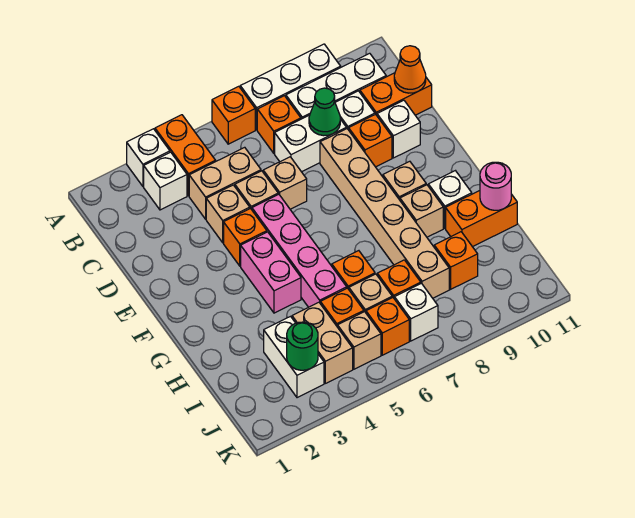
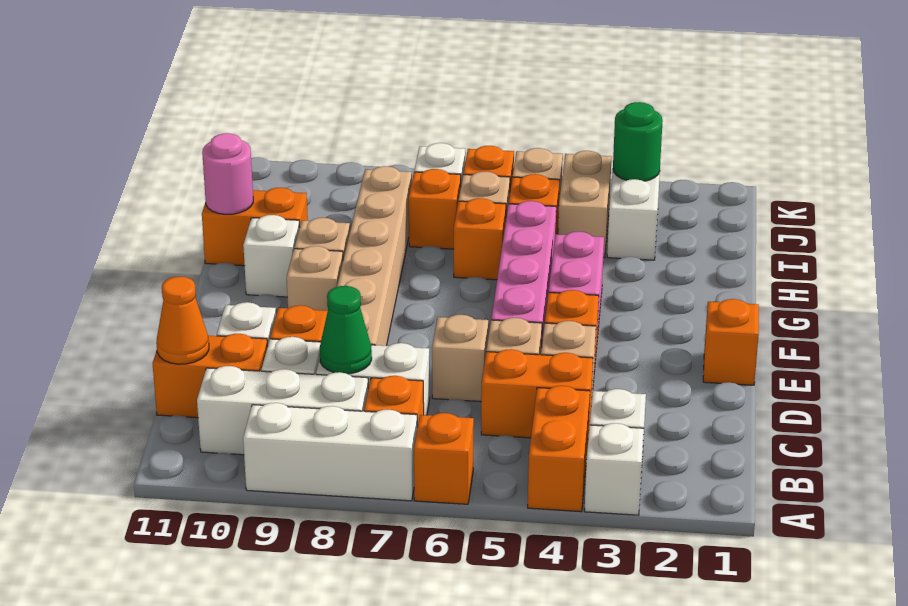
tan brick C4:C5 level 1 -> orange brick C4:C5 level 1
orange brick I9 level 1 -> orange brick E1 level 1

